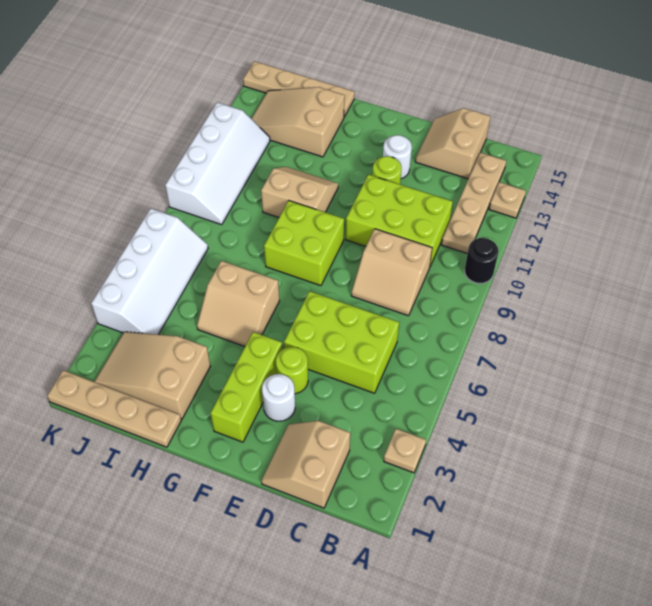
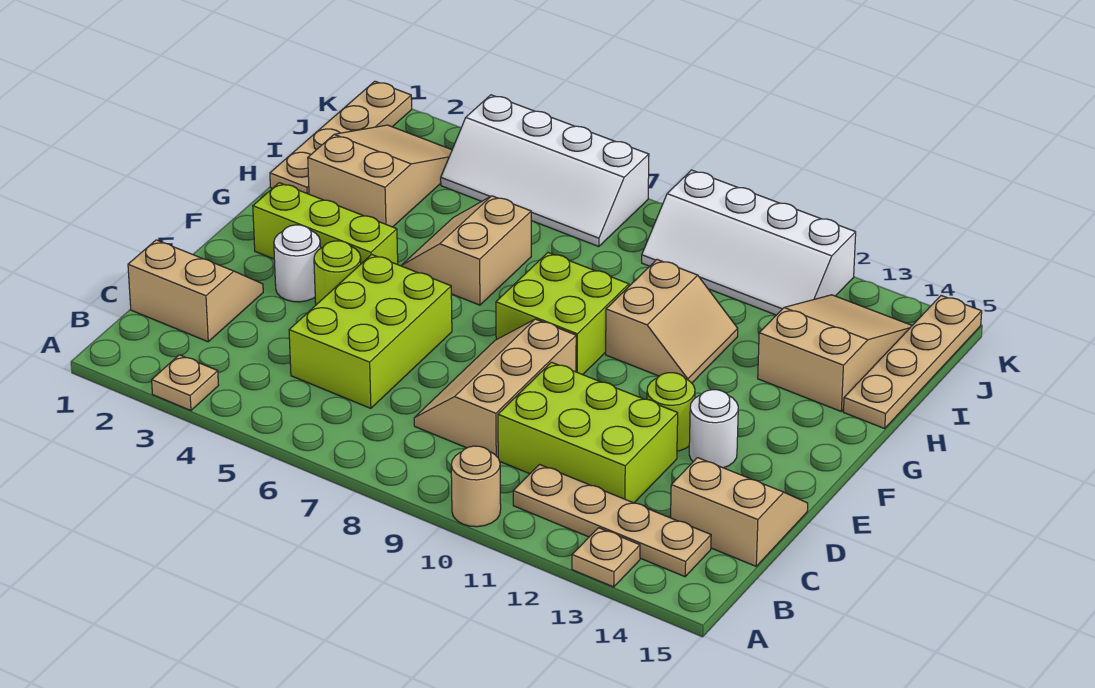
black round brick A10 level 1 -> tan round brick A10 level 1
tan slope C8:D9 level 1 top 9 -> tan slope C8:E9 level 1 top 9
lime brick C10:E11 level 1 -> lime brick C10:D12 level 1

